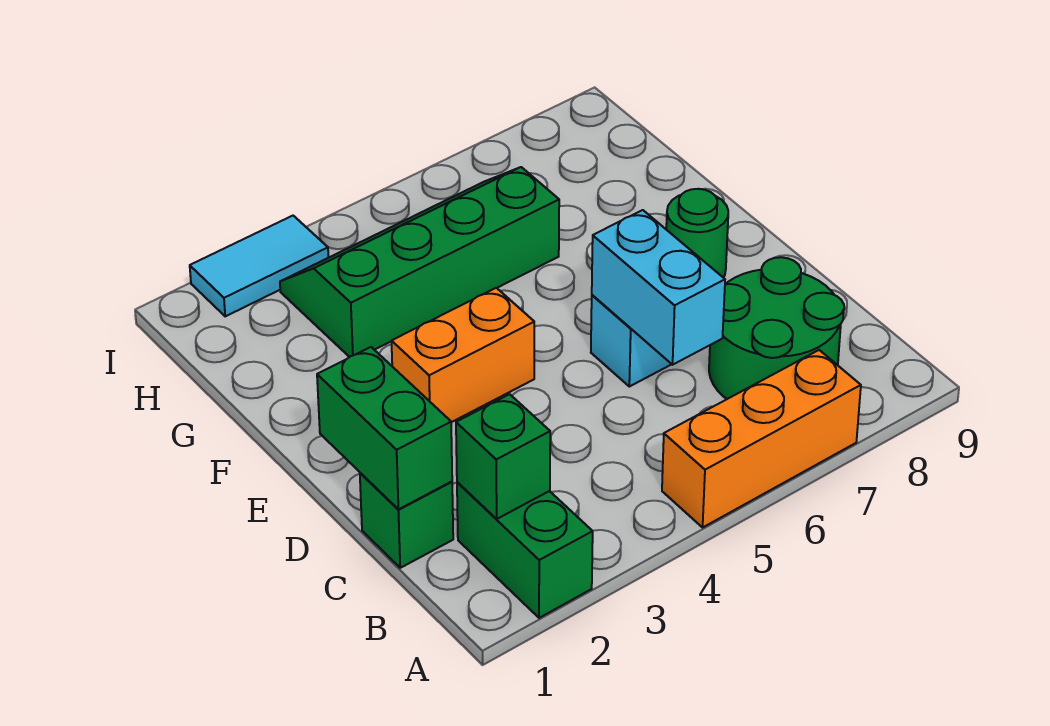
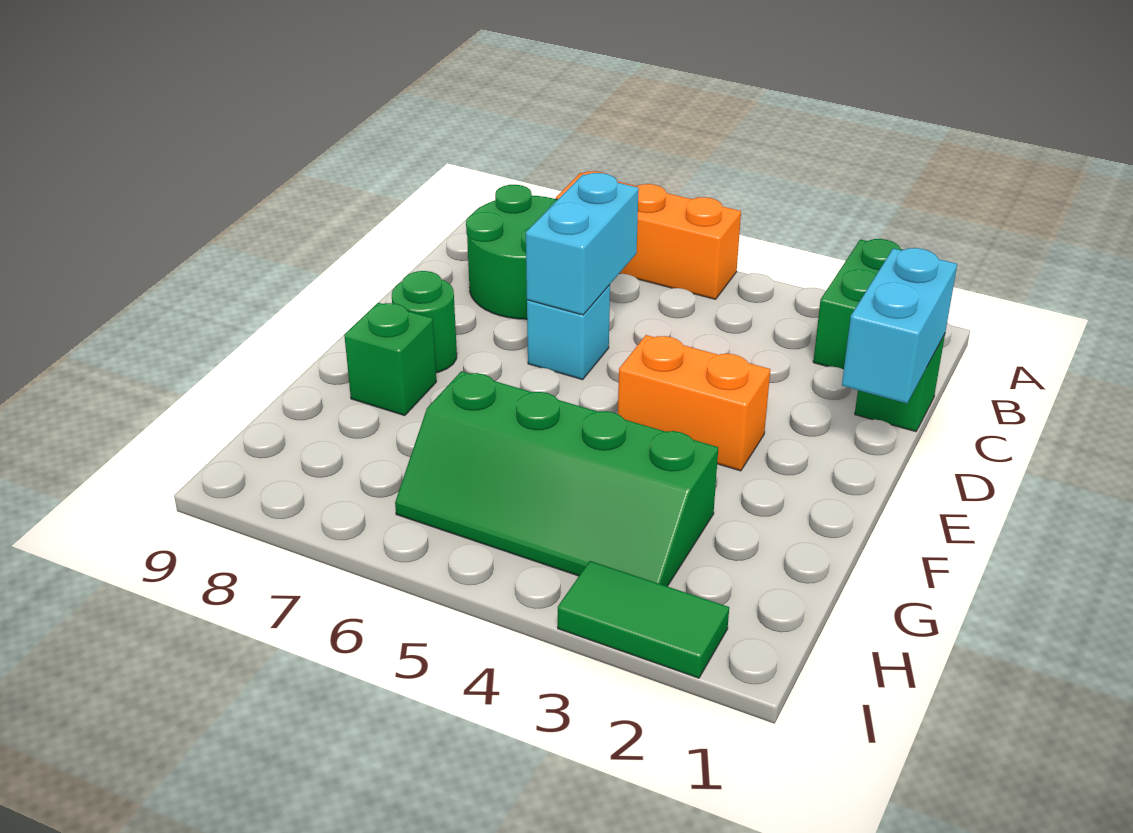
green brick B2 level 2 -> green brick F8 level 1
green brick C1:D1 level 2 -> cyan brick C1:D1 level 2
cyan tile I2:I3 level 1 -> green tile I2:I3 level 1

